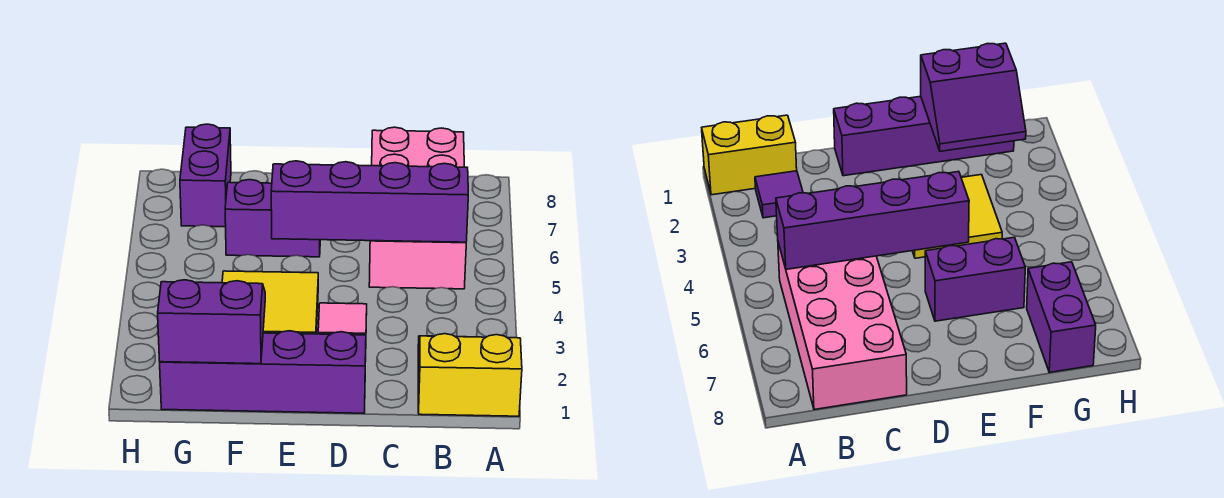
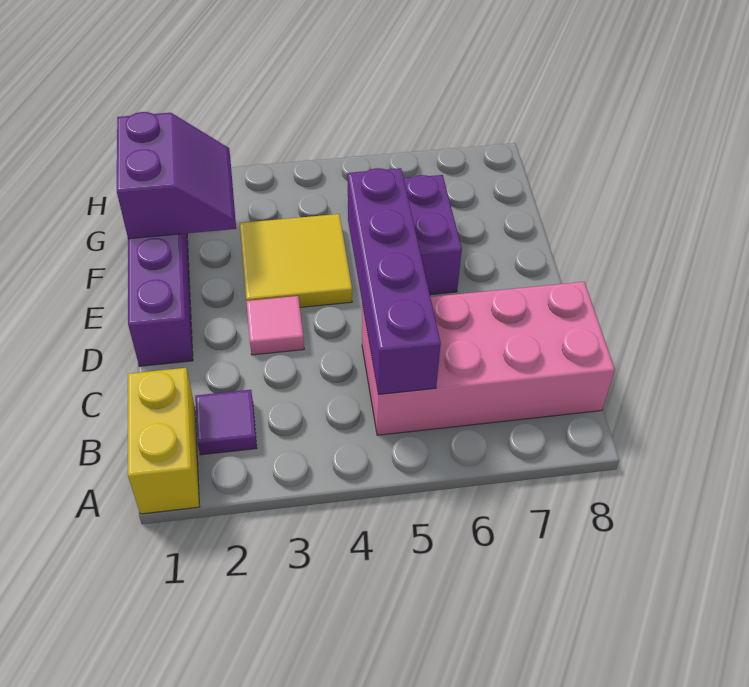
purple brick G7:G8 level 1 -> none

